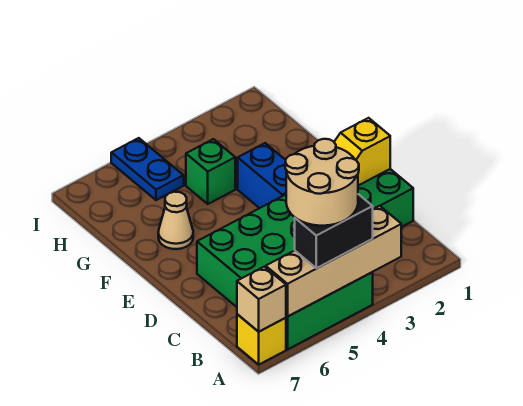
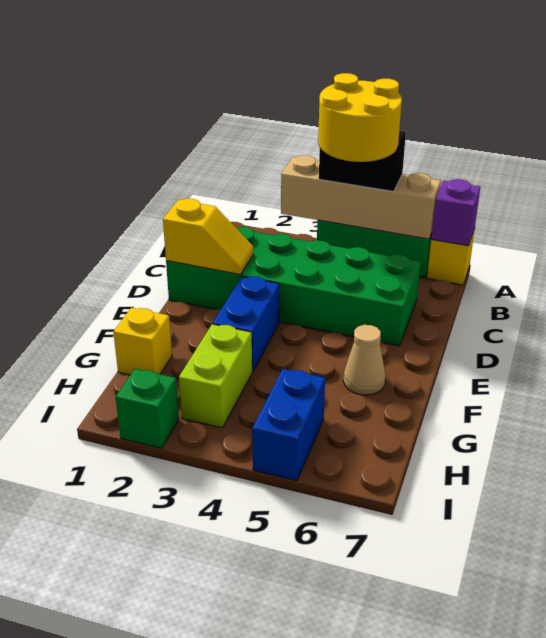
tan round brick A4:B5 level 4 -> yellow round brick A4:B5 level 4
tan brick A7 level 2 -> purple brick A7 level 2
none -> yellow brick G1 level 1
none -> lime brick G3:H3 level 1
green brick G4 level 1 -> green brick I2 level 1
blue plate H5:I5 level 1 -> blue brick H5:I5 level 1

